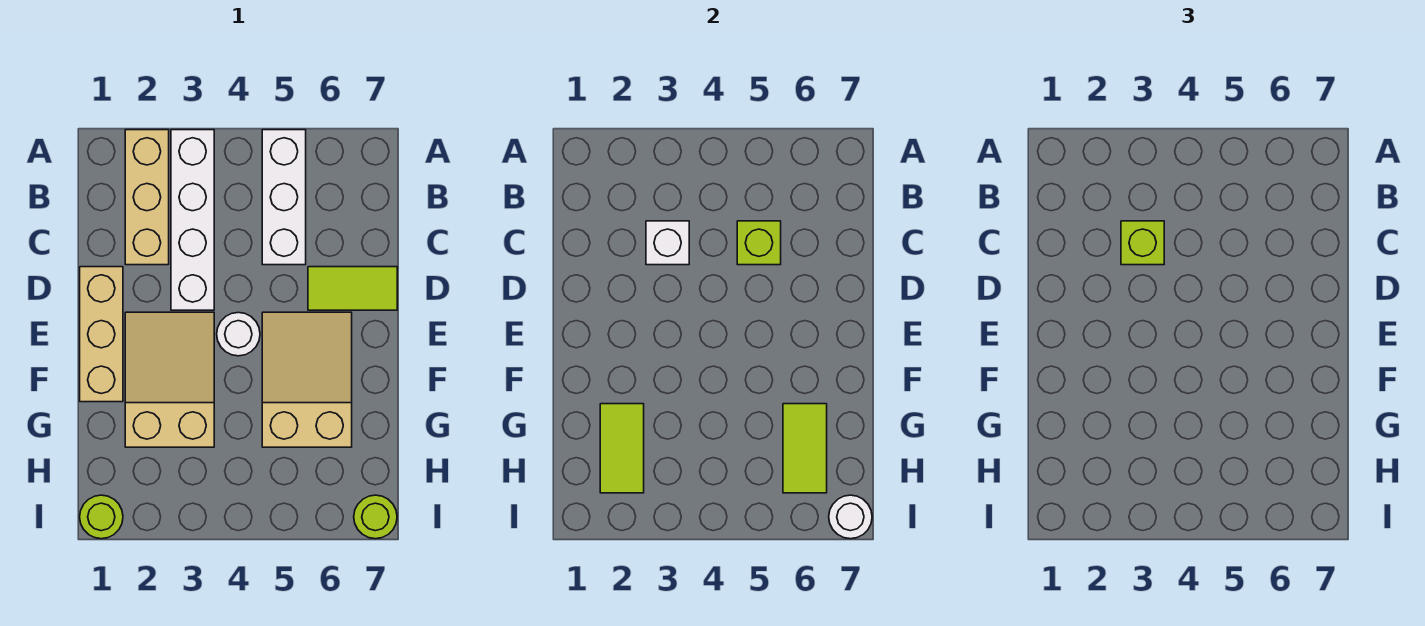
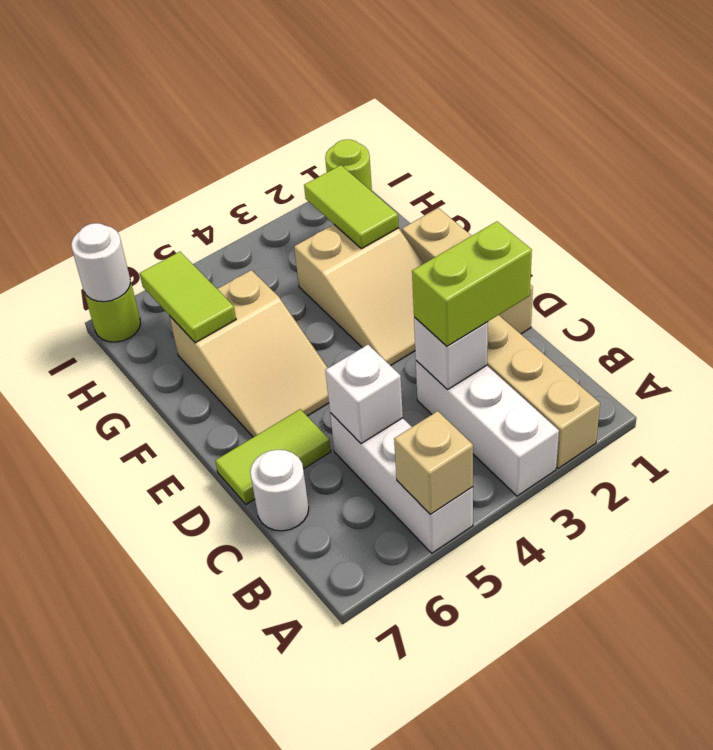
white brick A3:D3 level 1 -> white brick A3:C3 level 1
none -> tan brick A5 level 2
lime brick C3 level 3 -> lime brick C2:C3 level 3
lime brick C5 level 2 -> white brick C5 level 2
white round brick E4 level 1 -> white round brick C7 level 1

